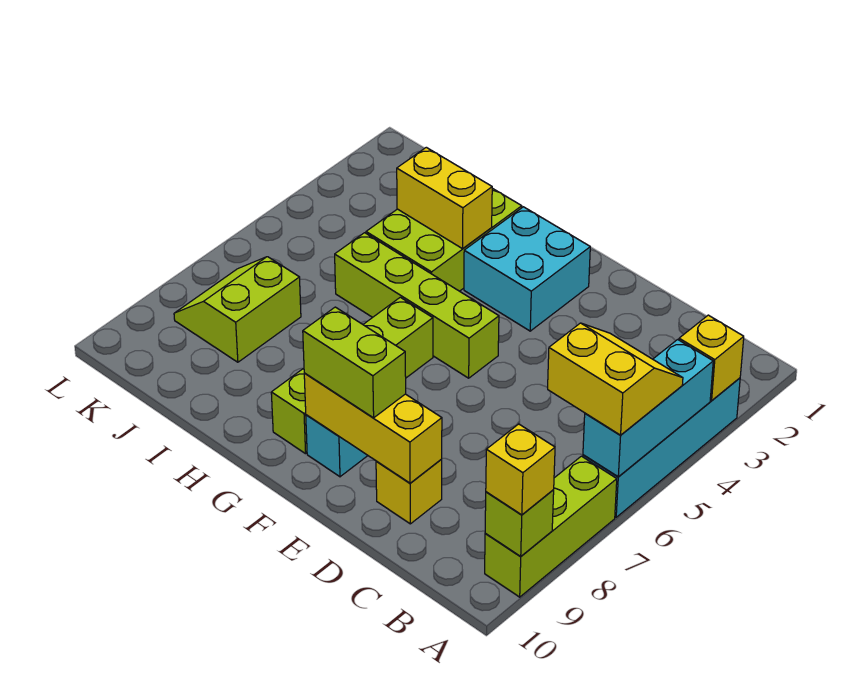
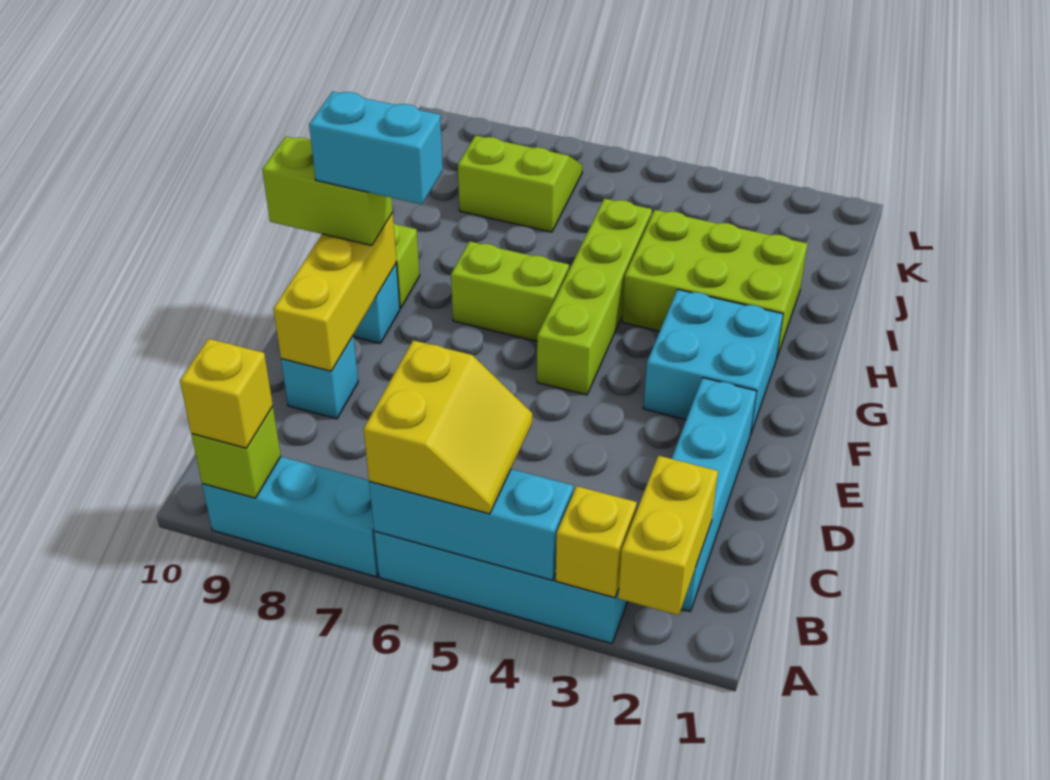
lime brick A7:A9 level 1 -> cyan brick A7:A9 level 1
none -> cyan brick B2:E2 level 1
yellow brick D9 level 1 -> cyan brick D9 level 1
lime brick E9:F9 level 3 -> lime brick F9:F10 level 3
none -> cyan brick F8:F9 level 4
yellow brick H3:I3 level 2 -> yellow brick A2:B2 level 2

